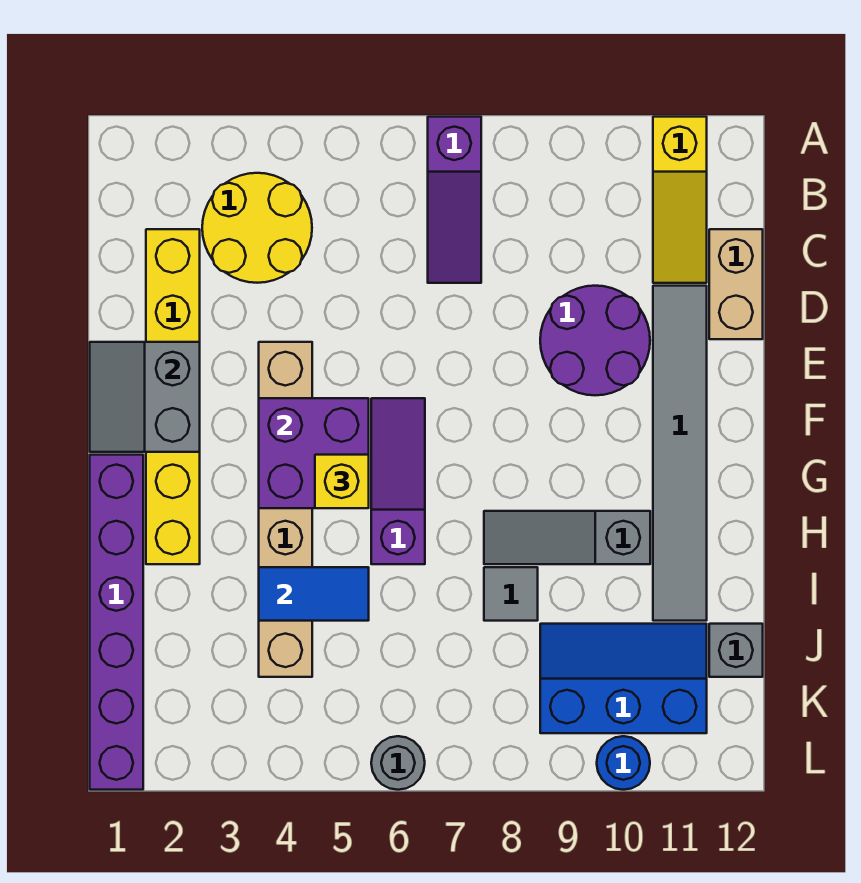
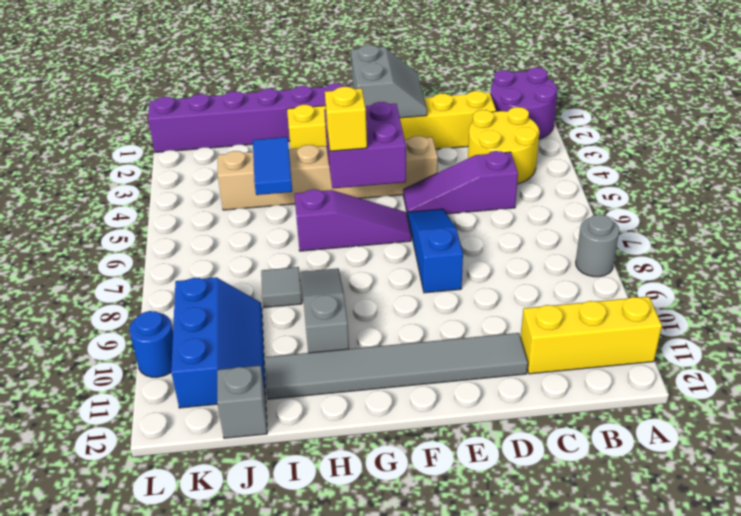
purple slope A7:C7 level 1 top A -> purple slope C5:E5 level 1 top C
yellow slope A11:C11 level 1 top A -> yellow brick A11:C11 level 1
tan brick C12:D12 level 1 -> none
purple round brick D9:E10 level 1 -> purple round brick A1:B2 level 1
grey slope E1:F2 level 2 top 2 -> grey slope E1:F2 level 2 top F
none -> blue slope E6:E8 level 1 top 8
grey round brick L6 level 1 -> grey round brick A8 level 1

